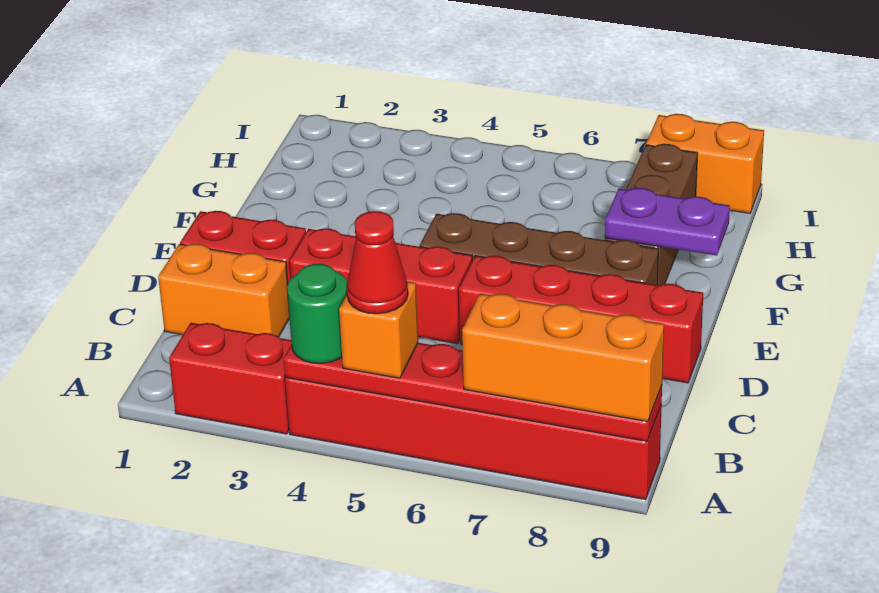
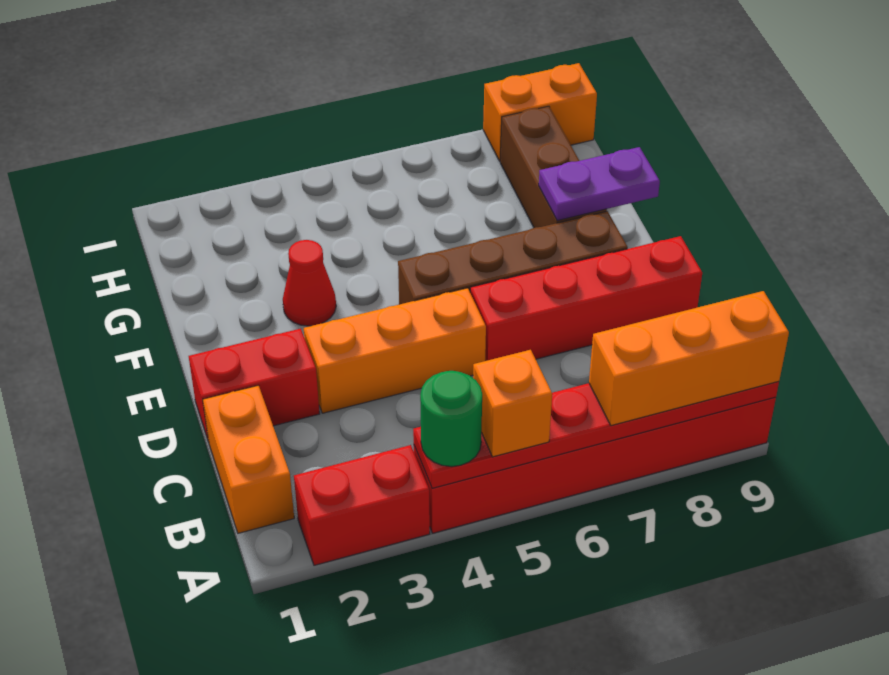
red cone A5 level 4 -> red cone F3 level 1
orange brick C1:C2 level 1 -> orange brick B1:C1 level 1
red brick D3:D5 level 1 -> orange brick D3:D5 level 1

